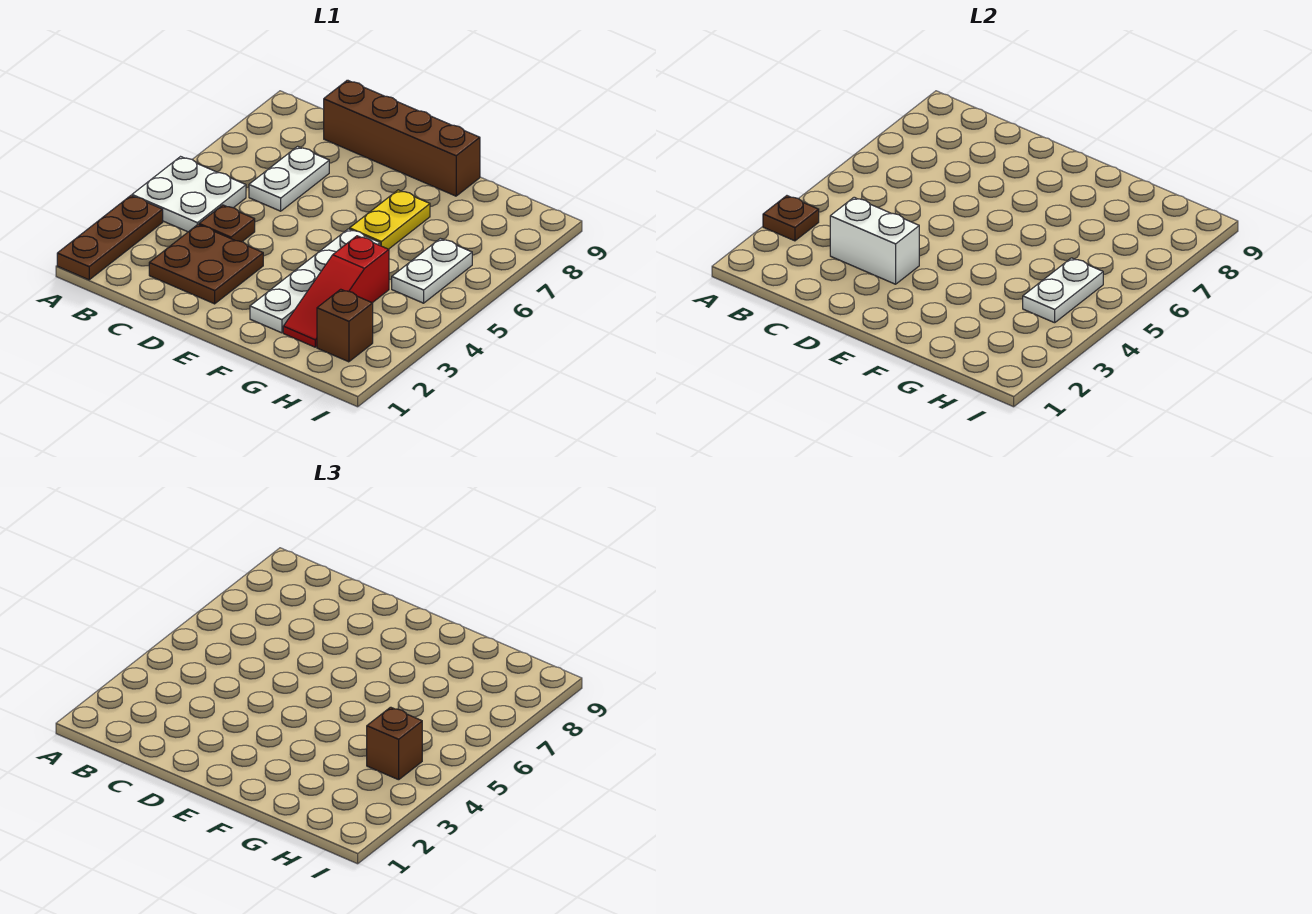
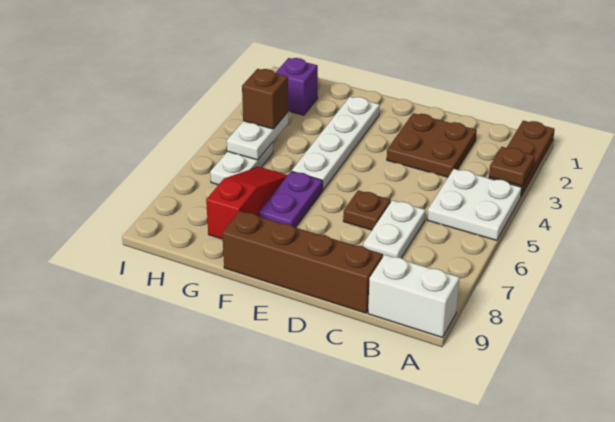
white brick C3:D3 level 2 -> white brick A9:B9 level 1
brown plate C4 level 1 -> brown plate D6 level 1
yellow plate F6:F7 level 1 -> purple plate F6:F7 level 1
red slope G2:G4 level 1 top 4 -> red slope G6:G8 level 1 top 8
brown brick H2 level 1 -> purple brick H2 level 1

